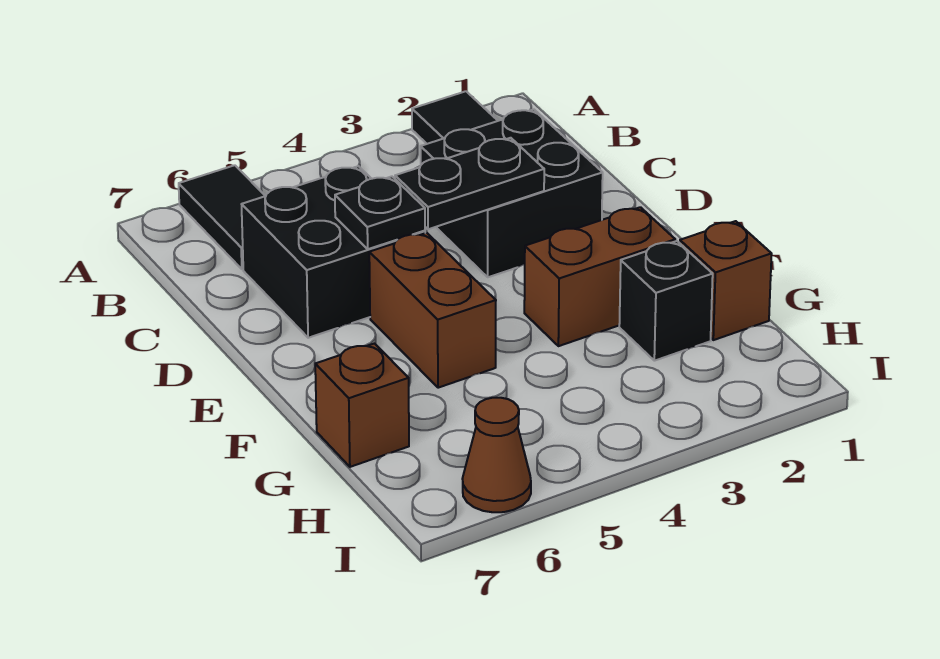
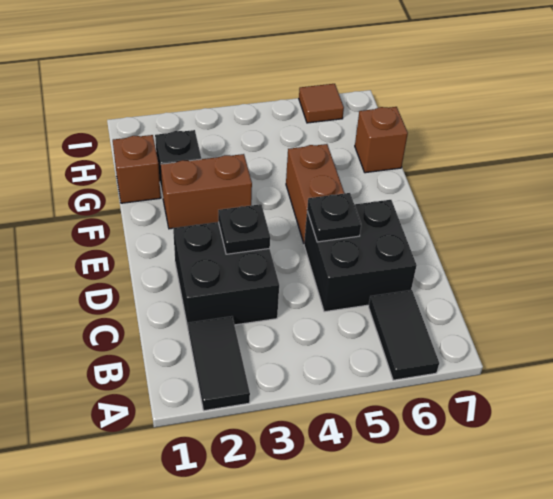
black plate D3:D4 level 2 -> black plate D3 level 2
brown cone I6 level 1 -> brown tile I6 level 1

